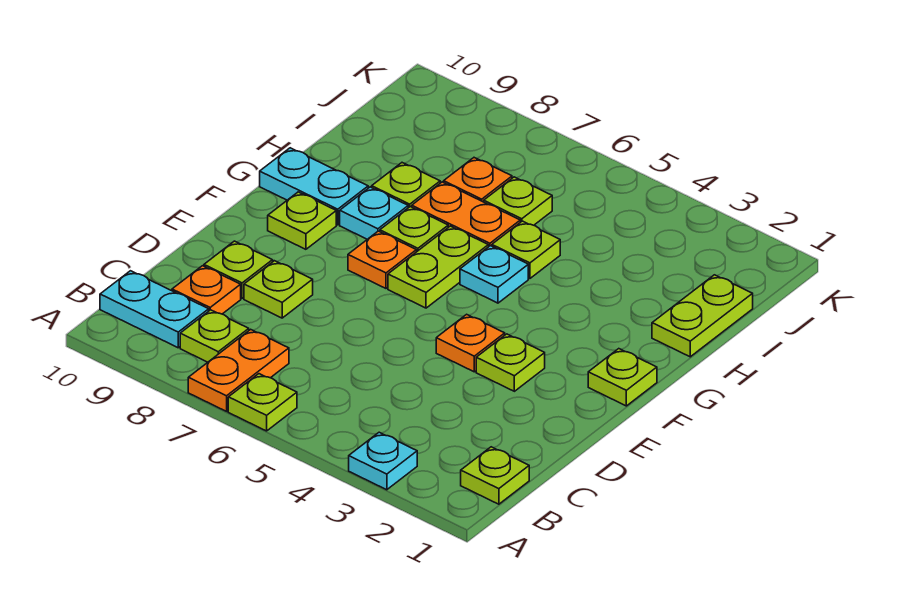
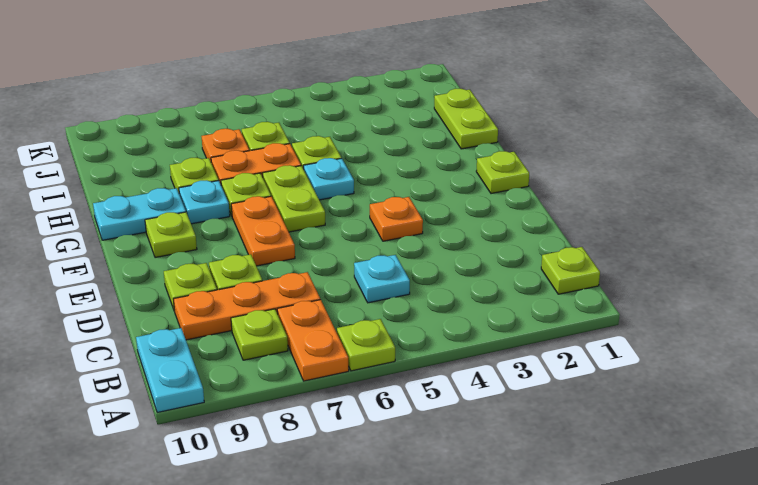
cyan plate A3 level 1 -> cyan plate C5 level 1
cyan plate B9:B10 level 1 -> cyan plate A10:B10 level 1
orange plate C9 level 1 -> orange plate C7:C9 level 1
lime plate E3 level 1 -> none
orange plate F7 level 1 -> orange plate E7:F7 level 1

